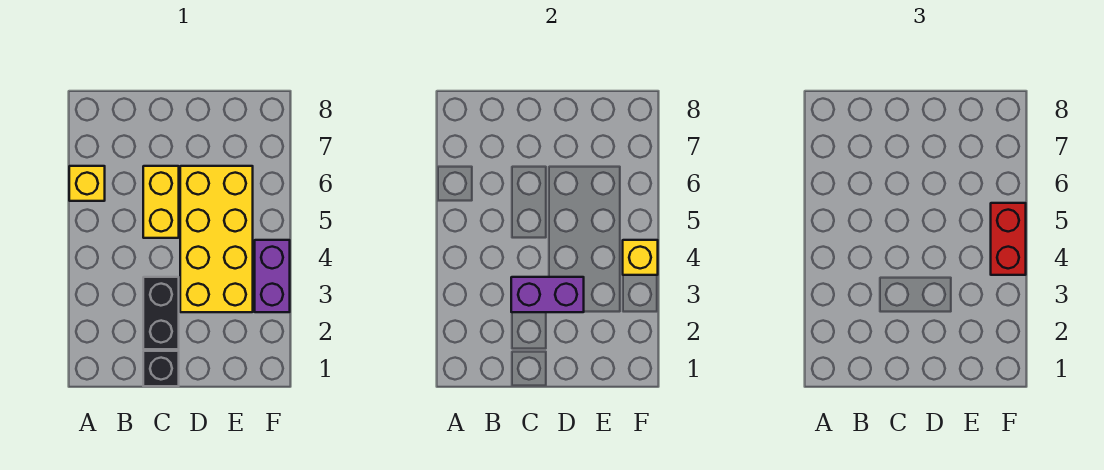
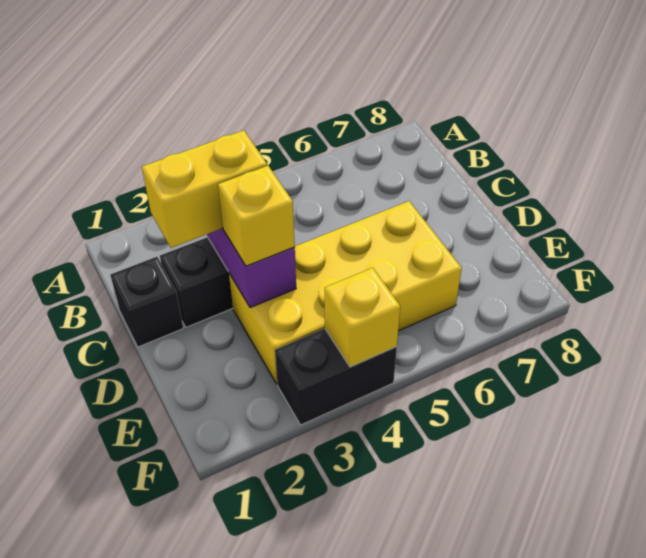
yellow brick A6 level 1 -> yellow brick D3 level 3
yellow brick C5:C6 level 1 -> yellow brick C2:C3 level 3
purple brick F3:F4 level 1 -> black brick F3:F4 level 1
red brick F4:F5 level 3 -> none

